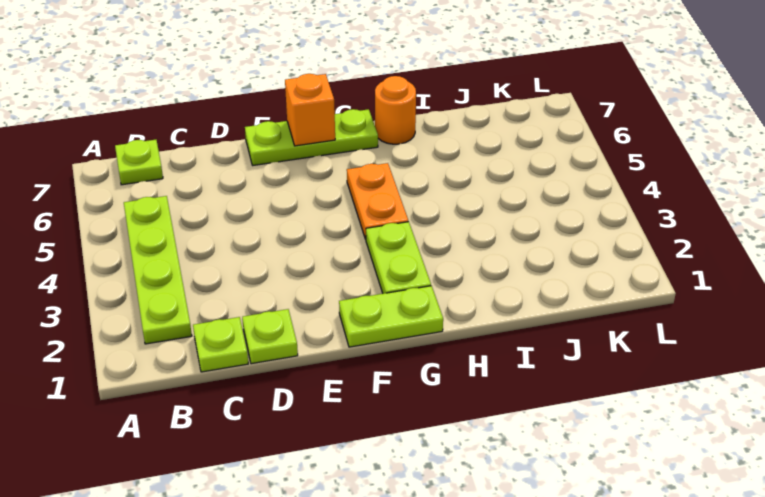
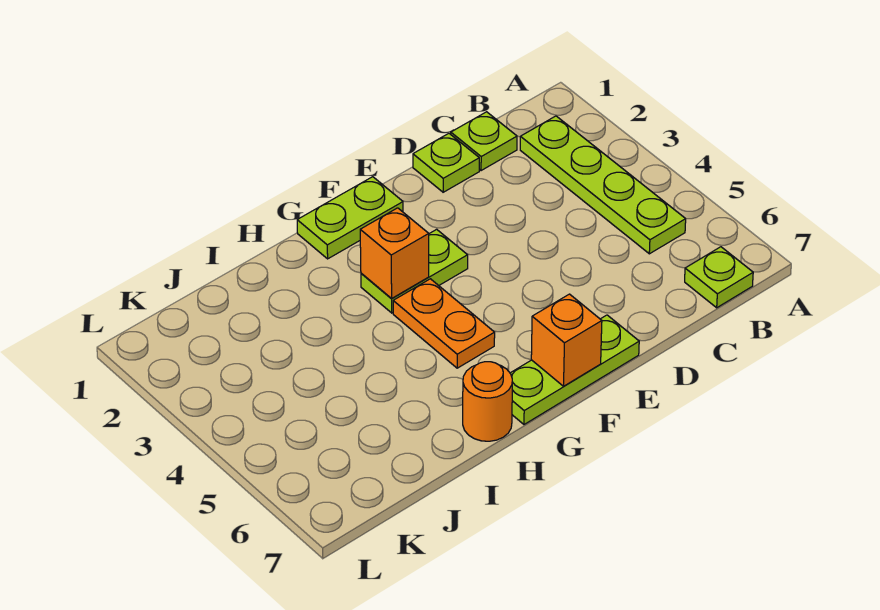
lime plate G2:G3 level 1 -> lime plate F3:G3 level 1
none -> orange brick G3 level 2

